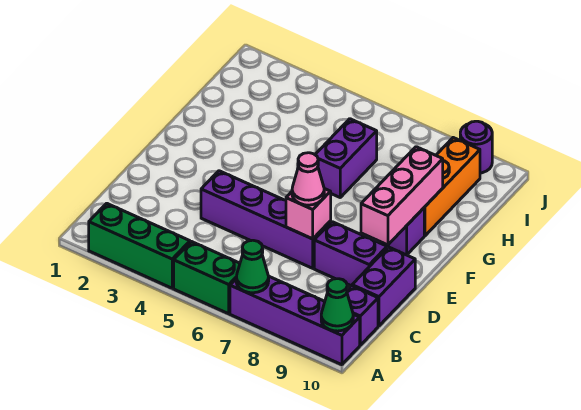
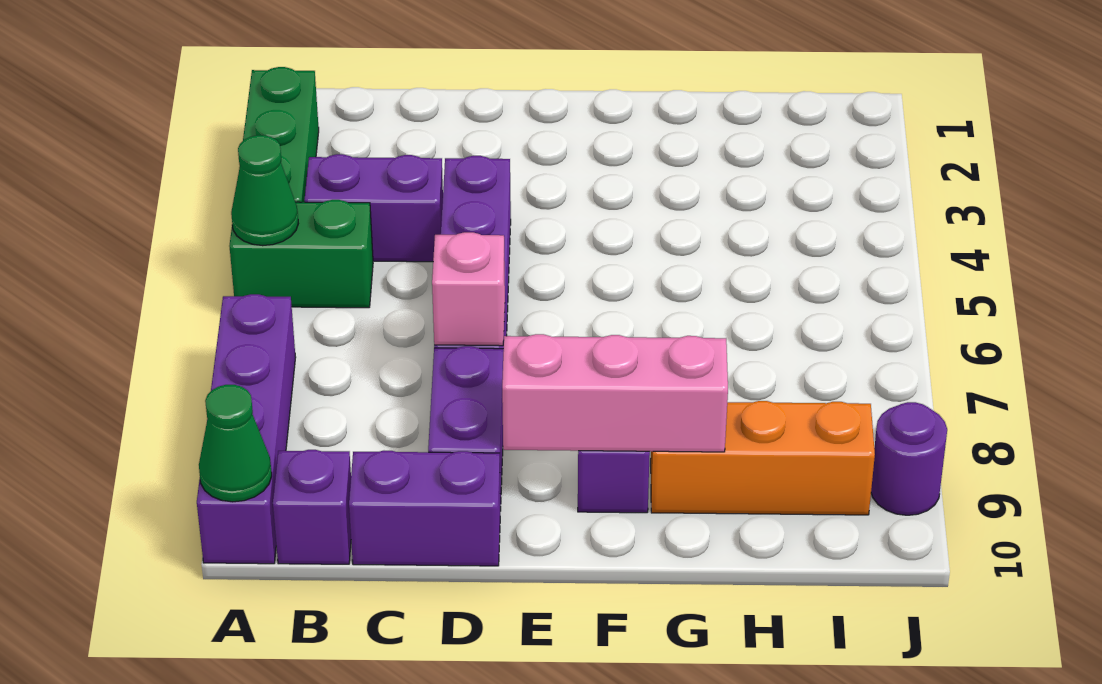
green brick A5:A6 level 1 -> green brick A5:B5 level 1
green cone A7 level 2 -> green cone A5 level 2
pink cone D7 level 3 -> none
purple brick G6:H6 level 1 -> purple brick B4:C4 level 1

